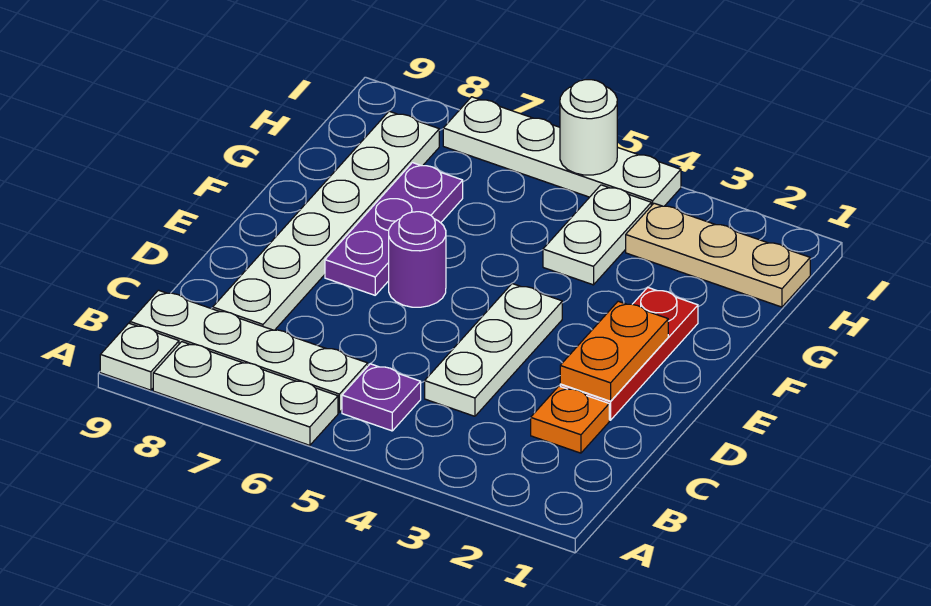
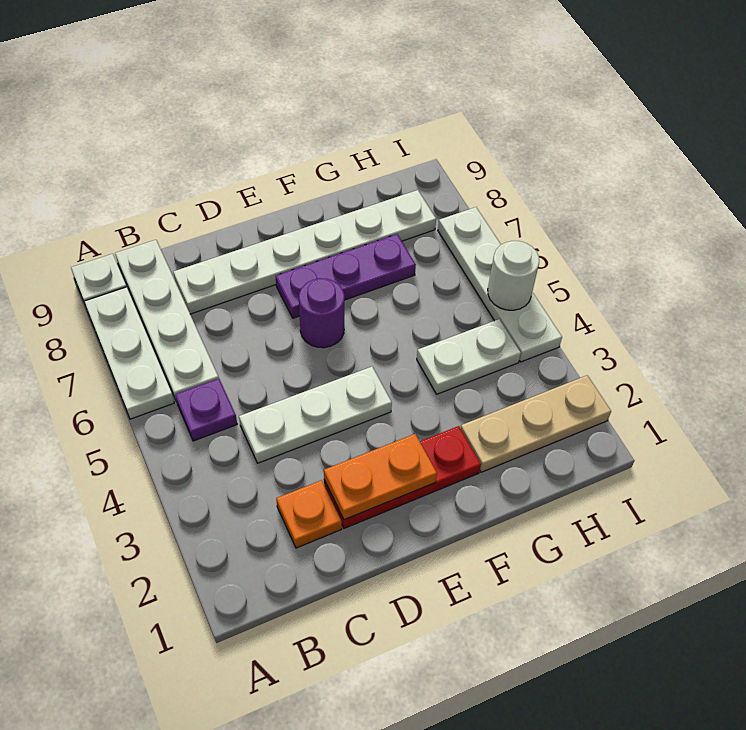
tan plate H1:H3 level 1 -> tan plate G2:I2 level 1

